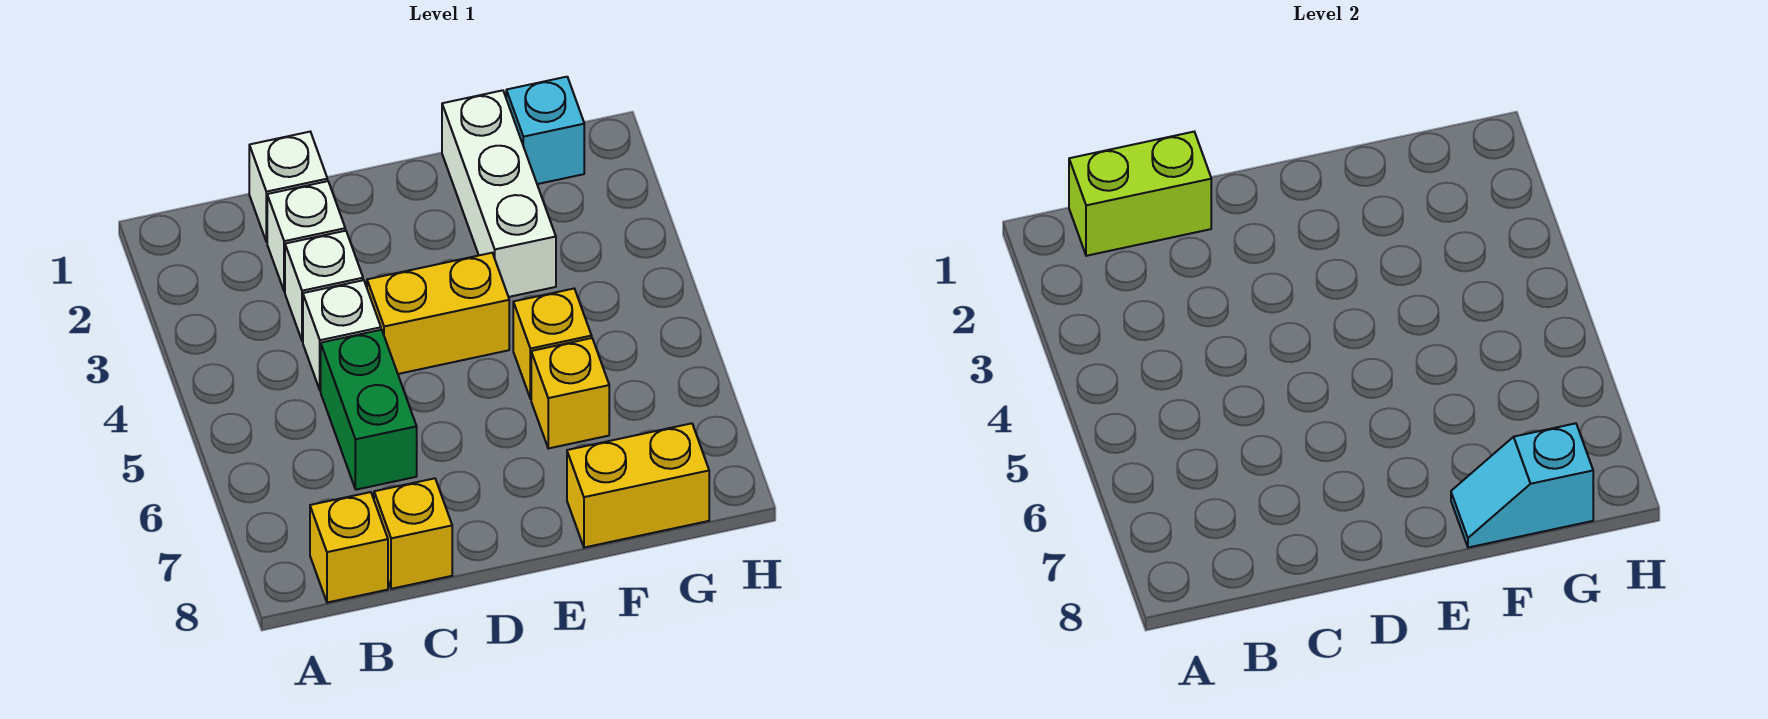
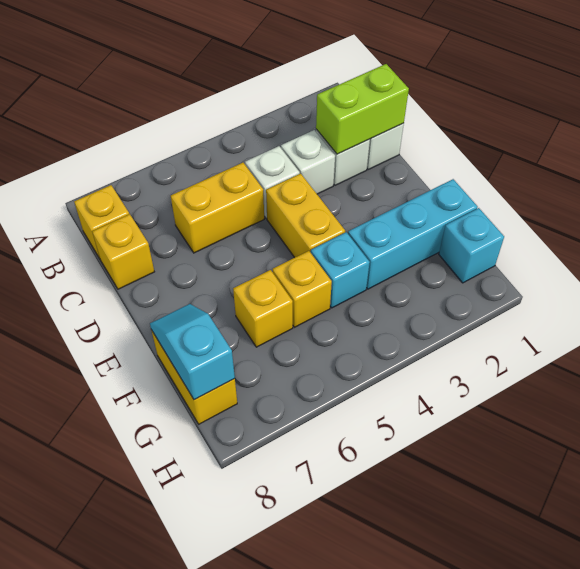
lime brick B1:C1 level 2 -> lime brick C1:C2 level 2
green brick C5:C6 level 1 -> yellow brick C5:C6 level 1
white brick F1:F3 level 1 -> cyan brick F1:F3 level 1
none -> cyan brick F4 level 1

